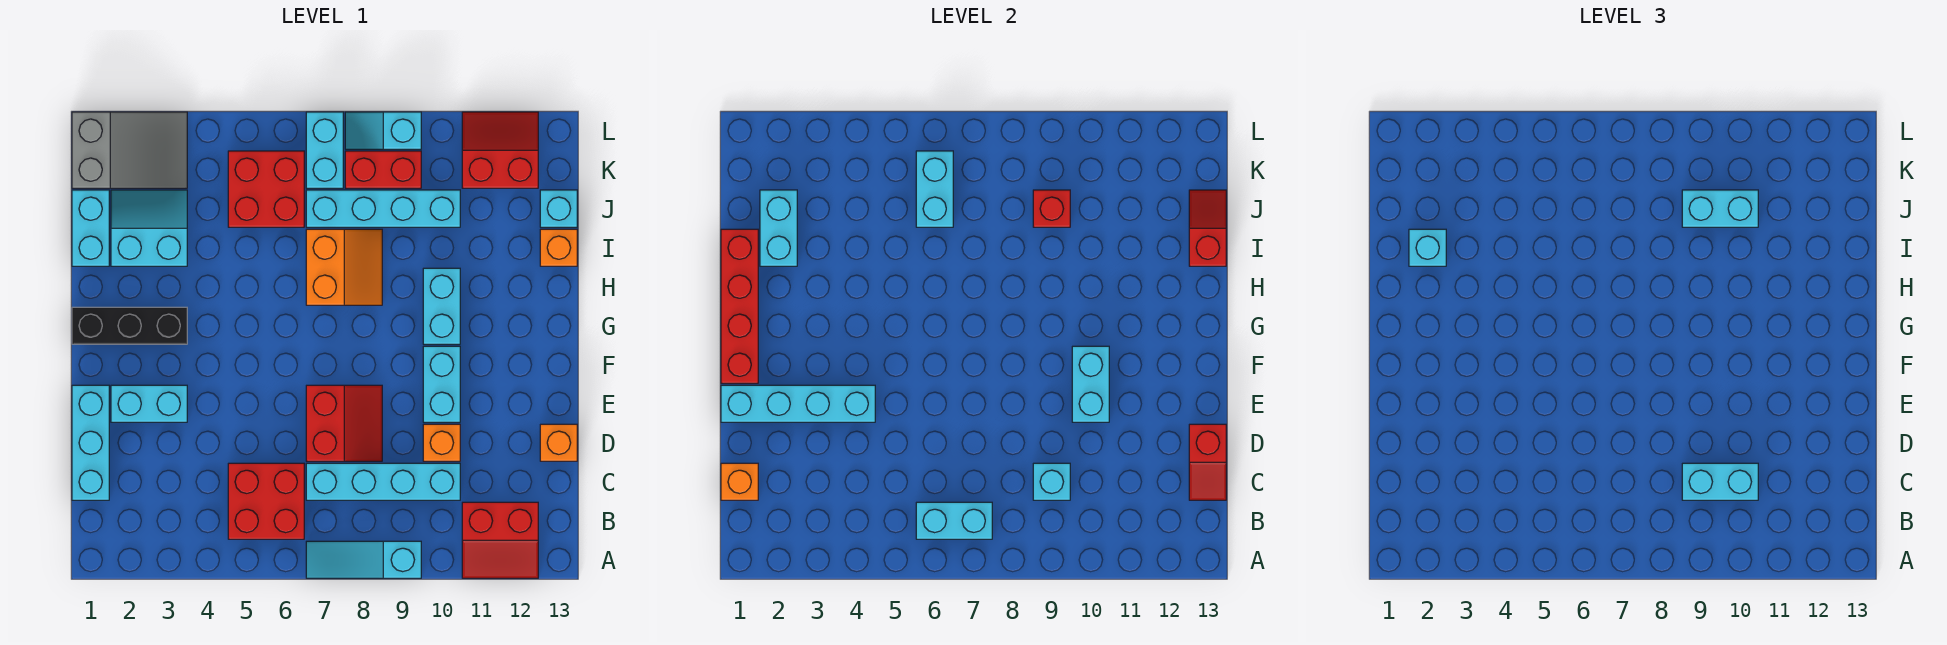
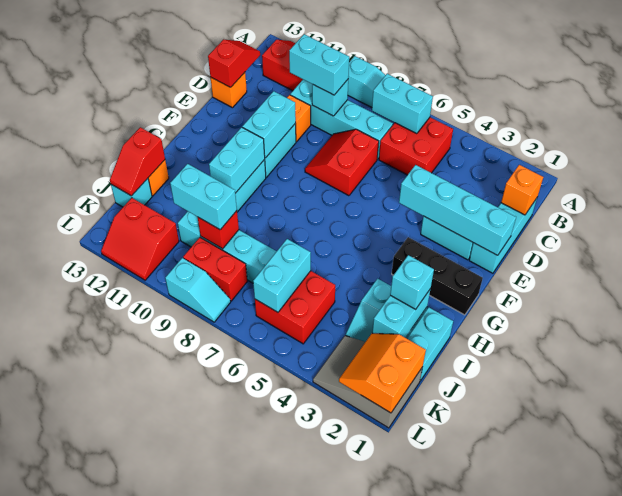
red brick F1:I1 level 2 -> none
orange slope H7:I8 level 1 top 7 -> orange slope K1:L2 level 2 top 1
cyan brick K7:L7 level 1 -> cyan brick G10:H10 level 2

